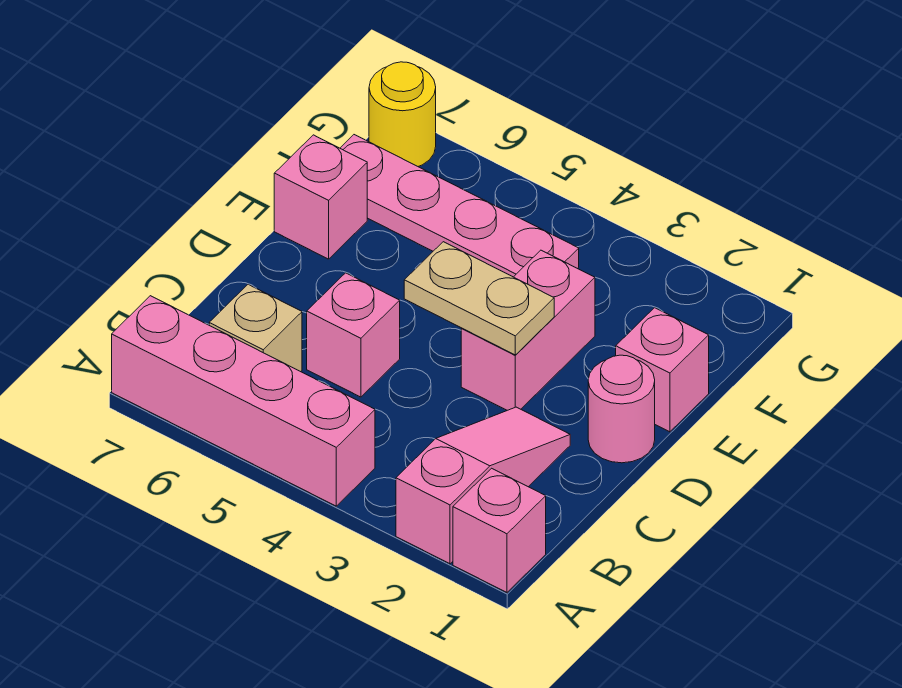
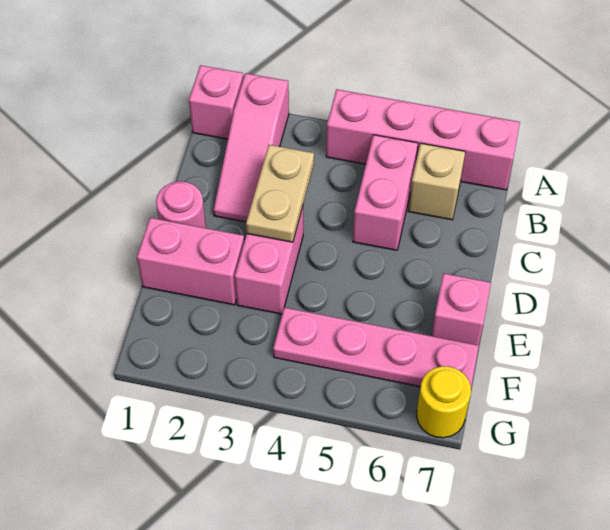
pink brick C5 level 1 -> pink brick B5:C5 level 1
tan plate D3:D4 level 2 -> tan plate C3:D3 level 2
pink brick E1 level 1 -> pink brick E1:E2 level 1

